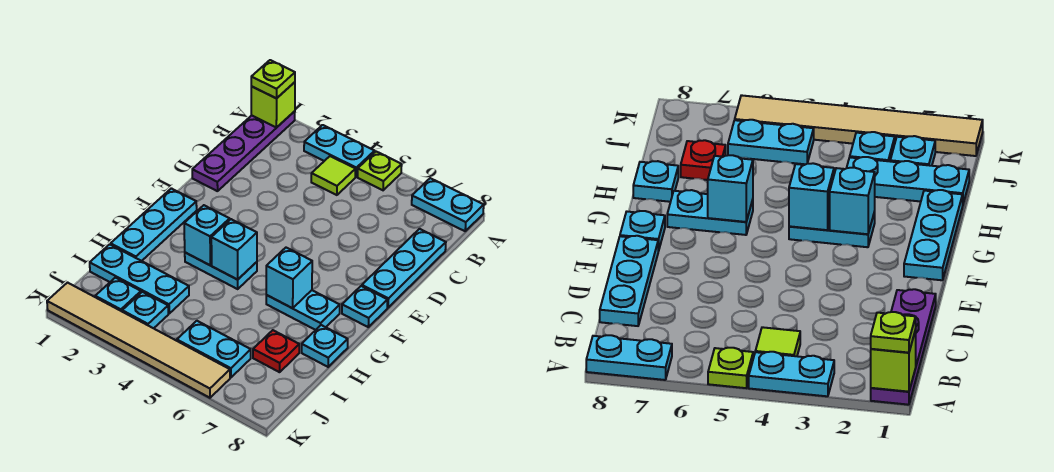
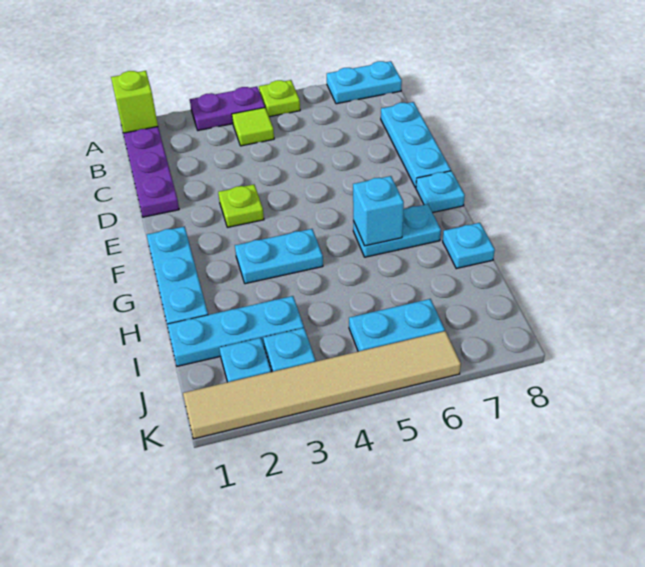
lime plate A1 level 3 -> lime plate E3 level 1
cyan plate A3:A4 level 1 -> purple plate A3:A4 level 1
cyan brick G3 level 2 -> none
cyan brick G4 level 2 -> none
red plate I7 level 1 -> none

